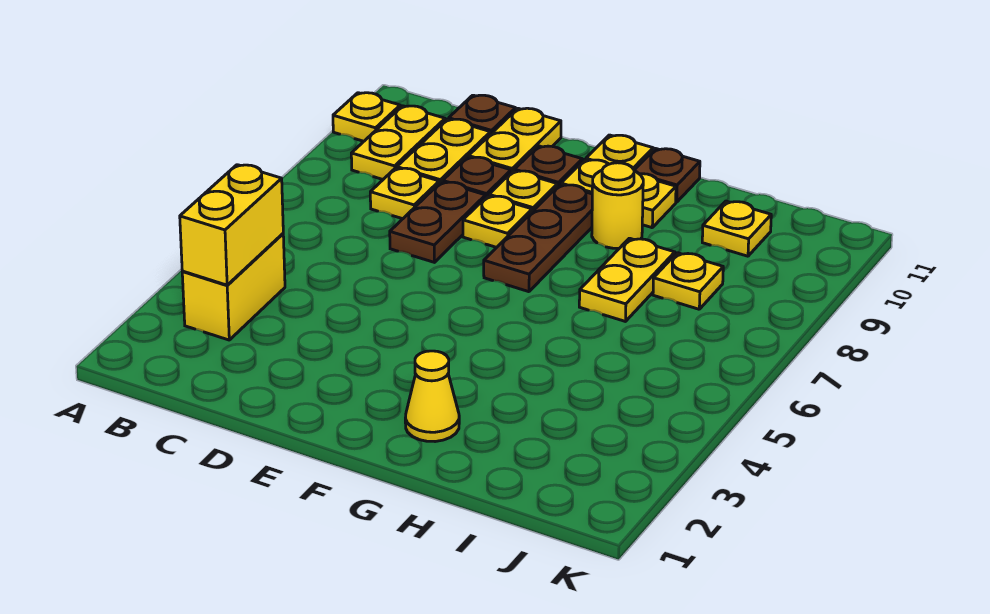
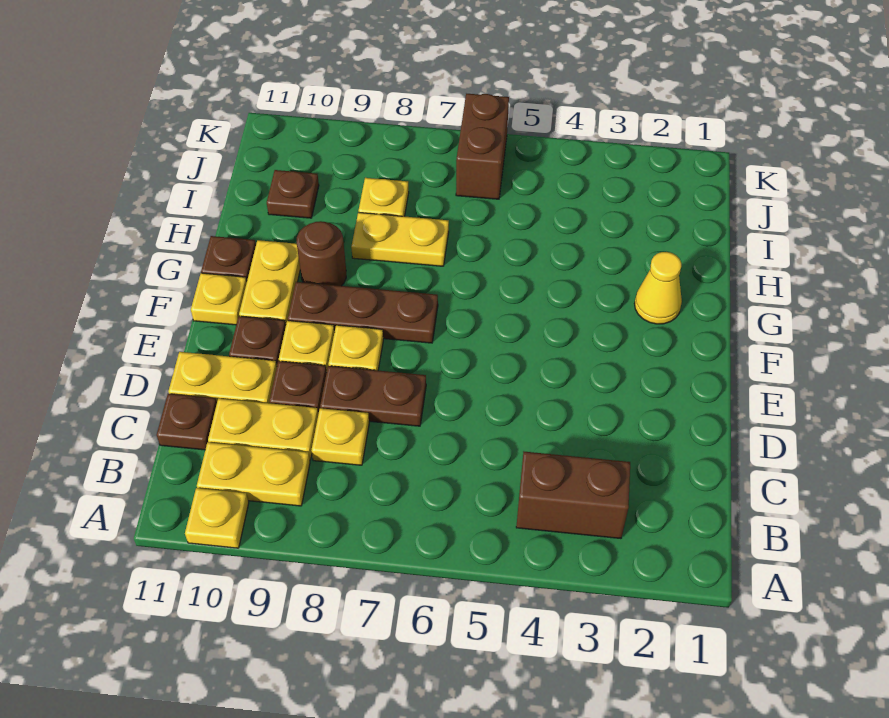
yellow brick B3:B4 level 1 -> brown brick B3:B4 level 1
yellow brick B3:B4 level 2 -> none
yellow round brick G9 level 1 -> brown round brick G9 level 1
yellow plate I10 level 1 -> brown plate I10 level 1
none -> brown brick J6:K6 level 1

